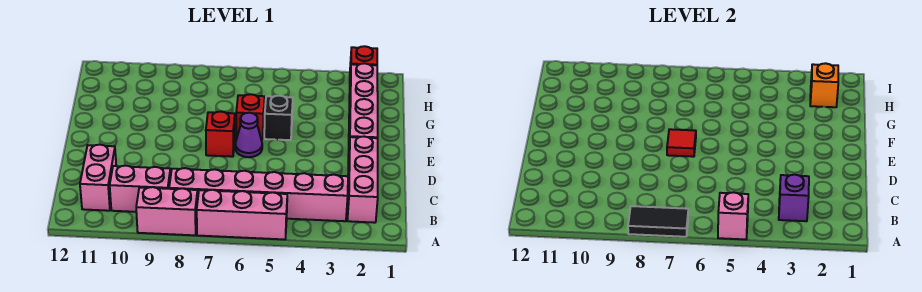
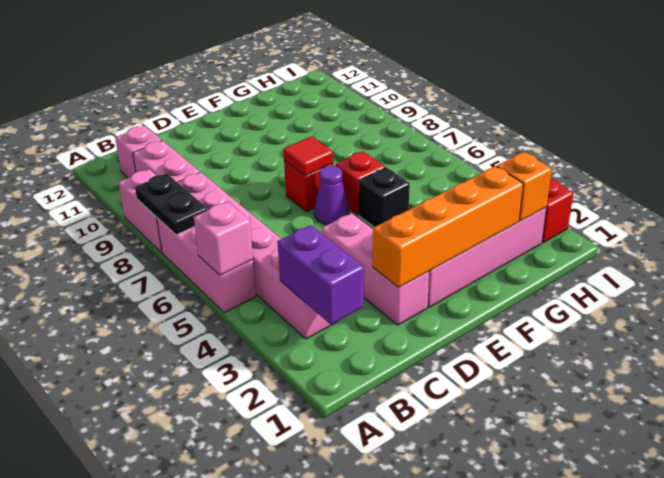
black tile A7:A8 level 2 -> black plate A7:A8 level 2
pink brick B2:D2 level 1 -> pink brick D2:D4 level 1
purple brick B3 level 2 -> purple brick B2:B3 level 2
pink brick B11:C11 level 1 -> pink brick B11 level 1
none -> orange brick D2:G2 level 2

